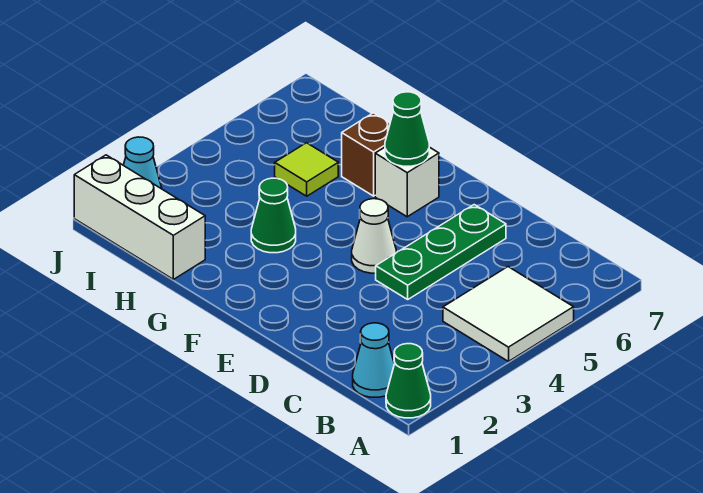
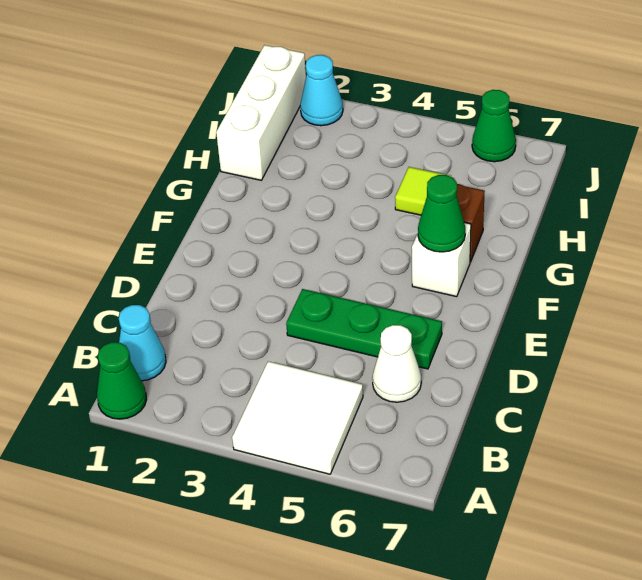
white cone E4 level 1 -> white cone C6 level 1
green cone G3 level 1 -> green cone J6 level 1

